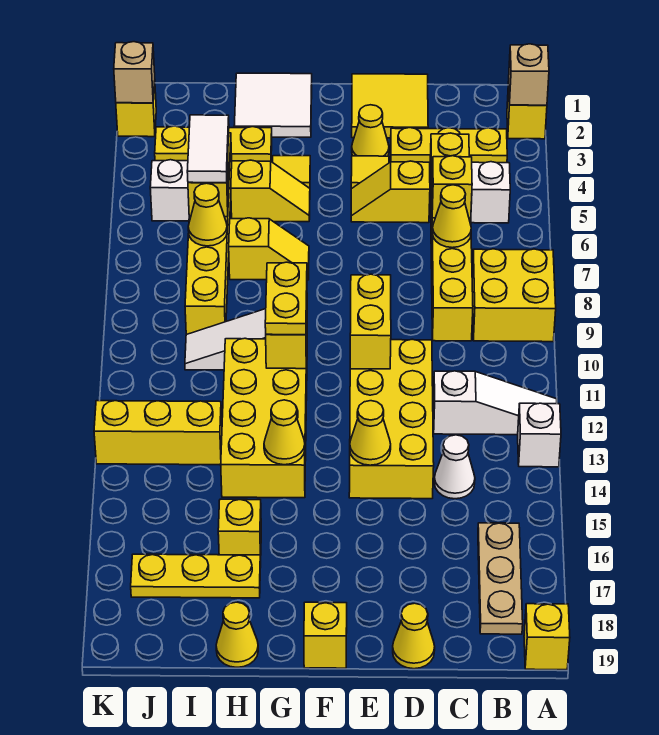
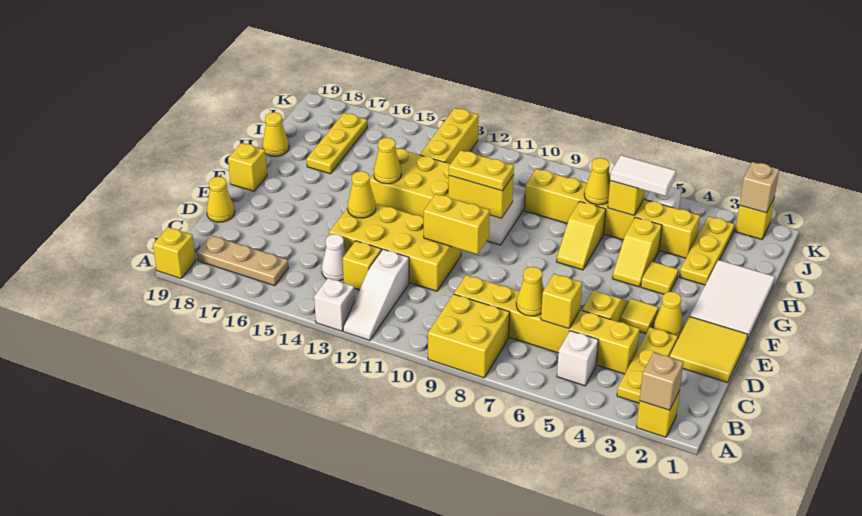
white tile G1:H2 level 1 -> white tile F1:H2 level 1
yellow brick H16 level 1 -> yellow brick C13 level 1

